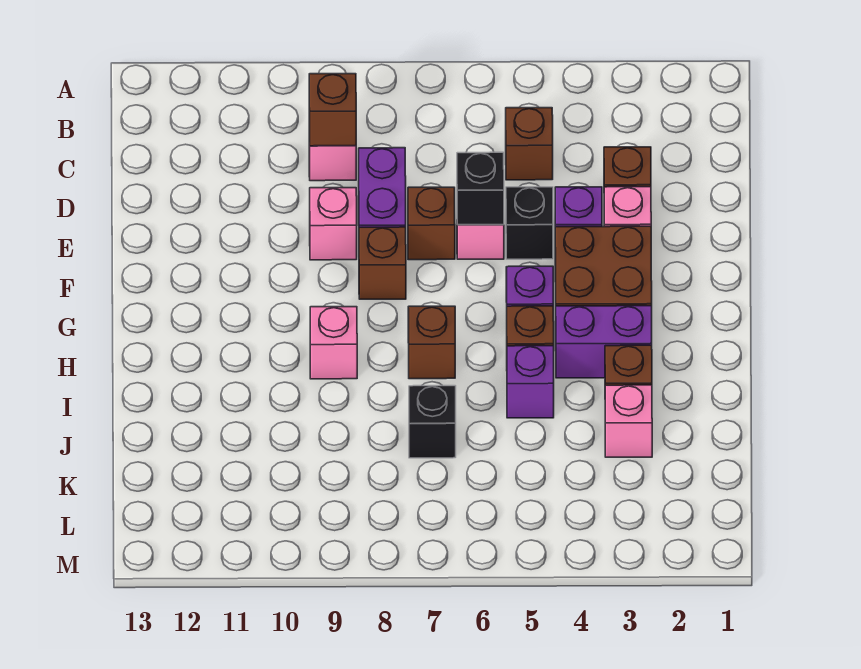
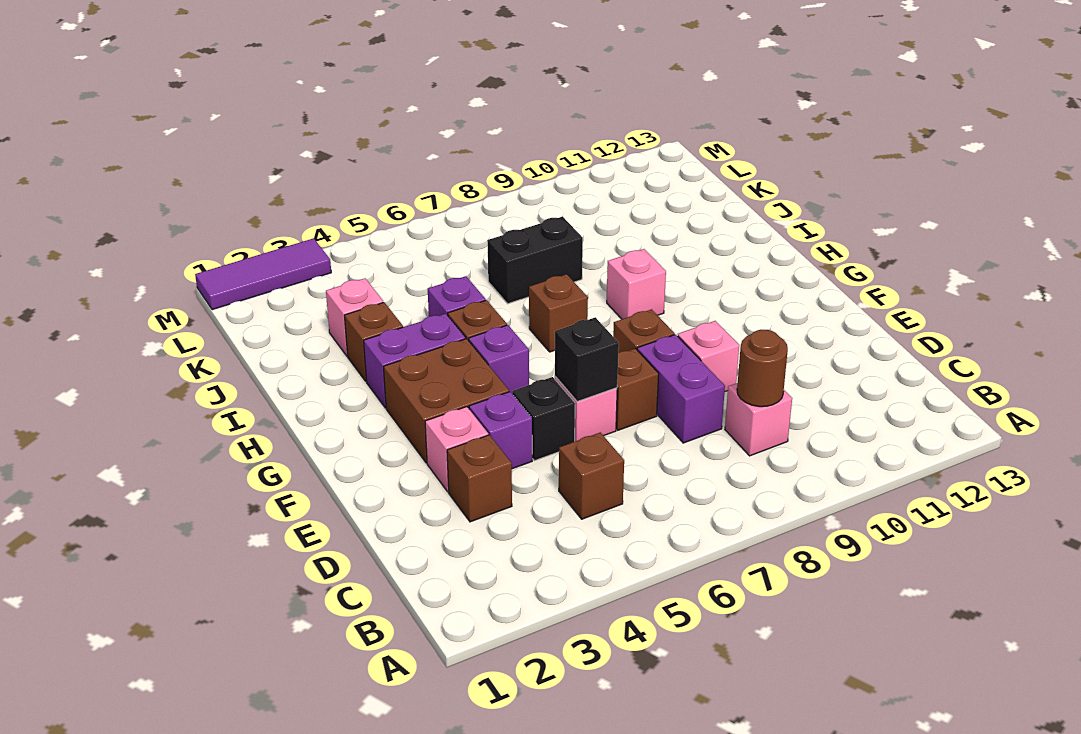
brown brick C9 level 2 -> brown round brick C9 level 2
black brick J7 level 1 -> black brick J7:J8 level 1
none -> purple tile M1:M3 level 1

